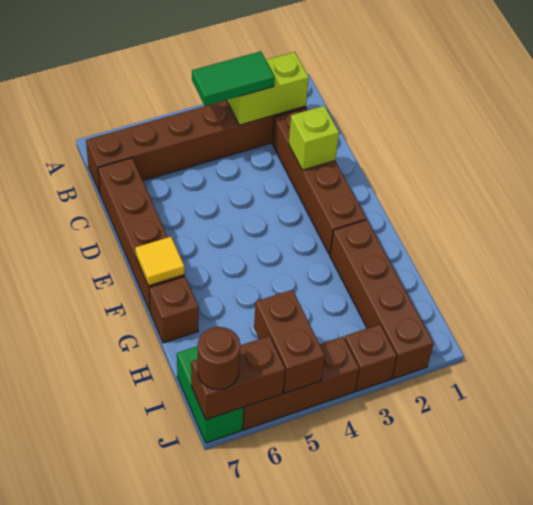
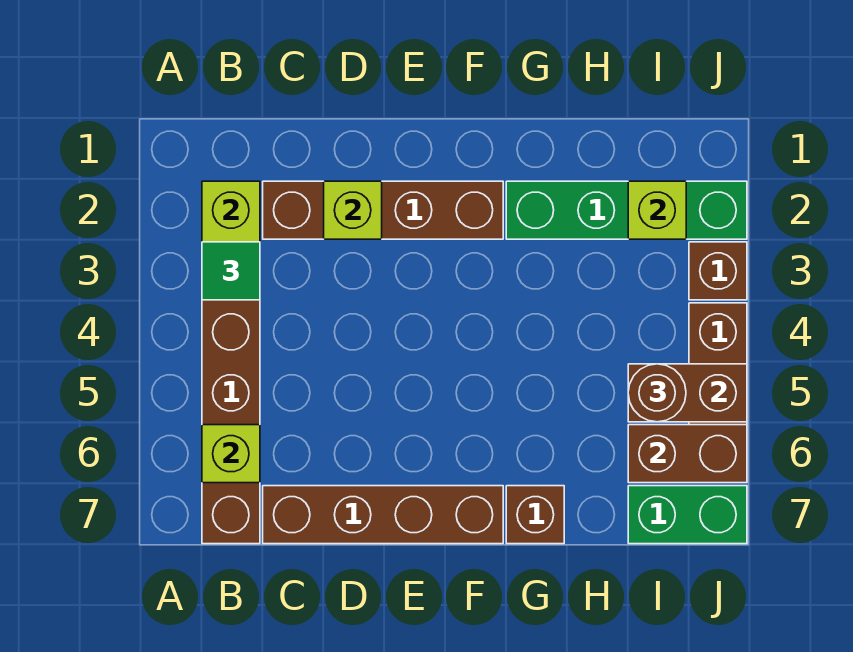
green tile B3:B4 level 3 -> green tile B3 level 3
none -> lime brick B6 level 2
yellow tile F7 level 2 -> none
brown brick G2:J2 level 1 -> green brick G2:J2 level 1
none -> lime brick I2 level 2
brown brick J6:J7 level 2 -> brown brick I6:J6 level 2
brown round brick J7 level 3 -> brown round brick I5 level 3

